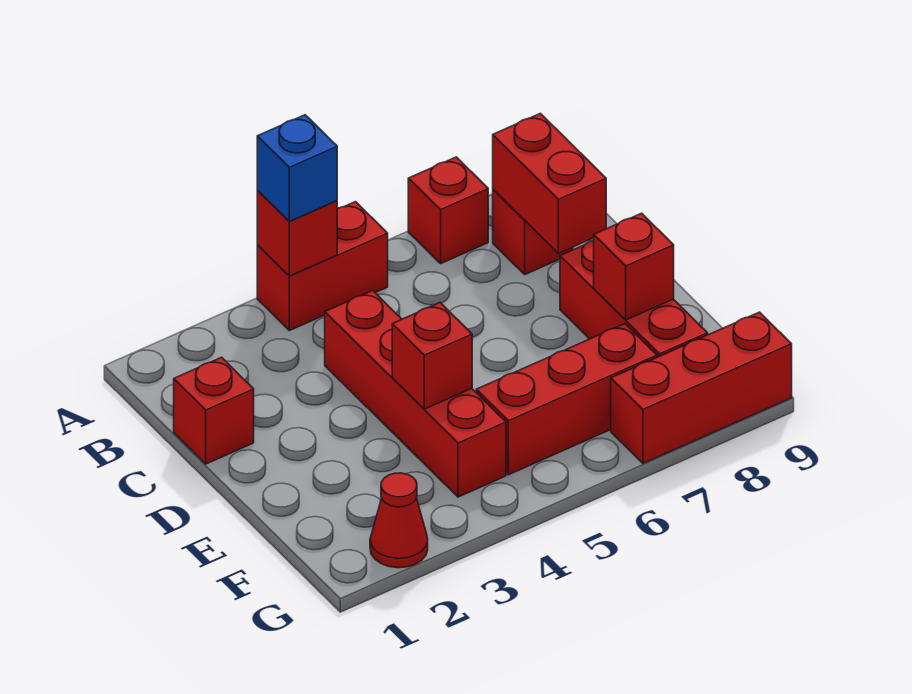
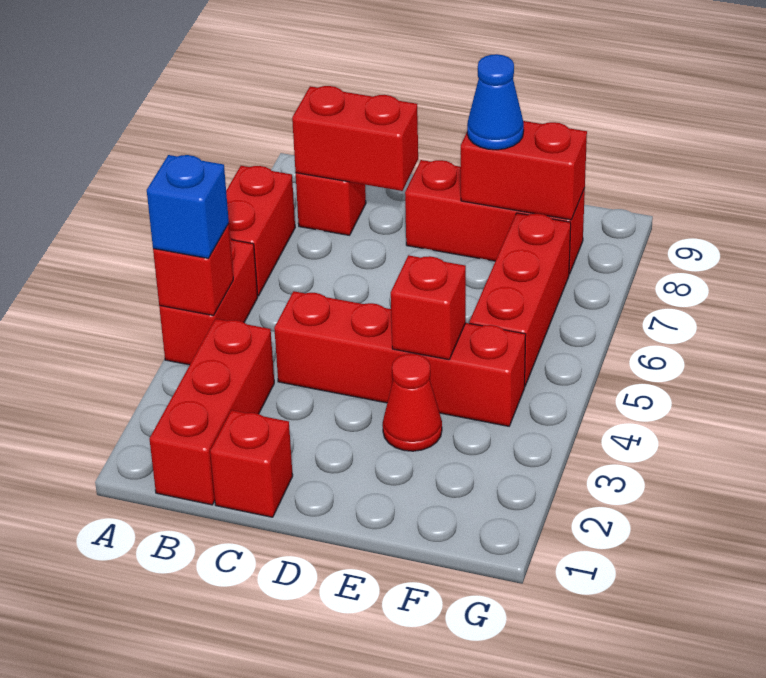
red brick A7 level 1 -> red brick A6:A7 level 1
red brick E8 level 2 -> red brick E8:F8 level 2
none -> blue cone E8 level 3
red cone G2 level 1 -> red cone E3 level 1
red brick G7:G9 level 1 -> red brick B1:B3 level 1

